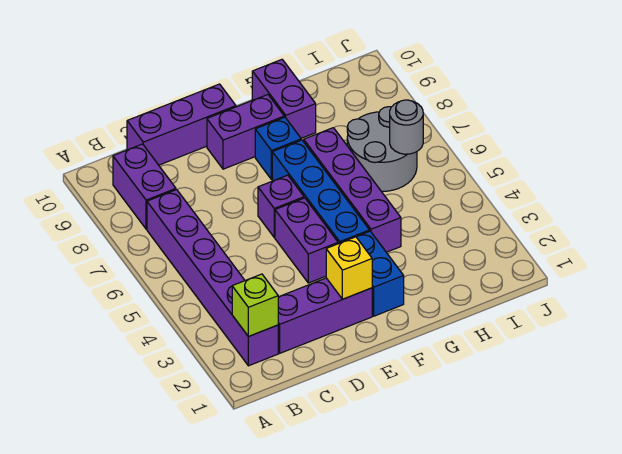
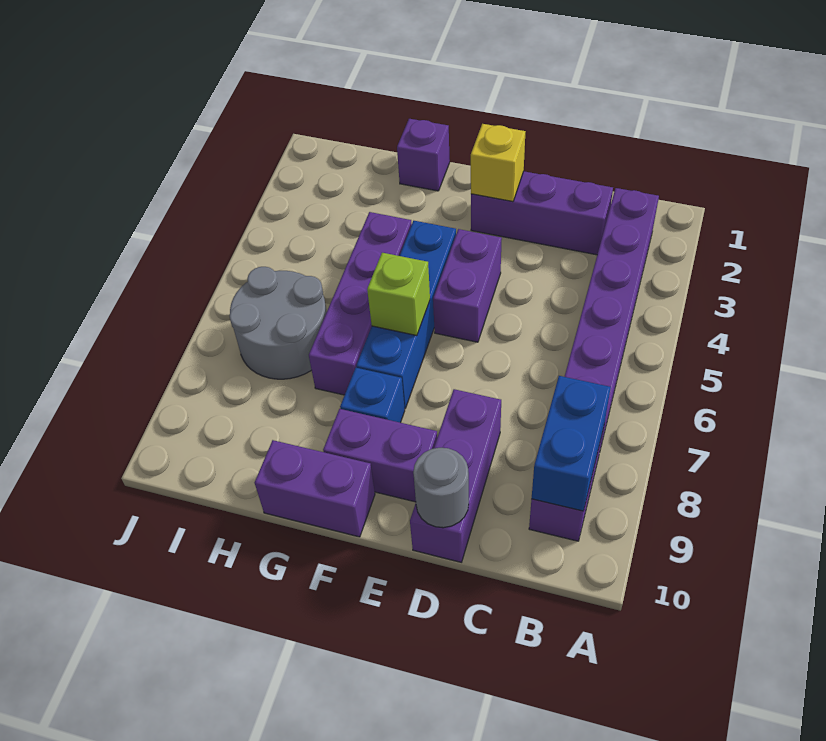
lime brick B2 level 2 -> lime brick F6 level 2
purple brick C10:E10 level 1 -> purple brick D8:D10 level 1
purple brick E6 level 1 -> purple brick G1 level 1
blue brick F2:F3 level 1 -> blue brick B8:B9 level 2
purple brick G9:G10 level 1 -> purple brick F10:G10 level 1
grey round brick I6 level 2 -> grey round brick D10 level 2

